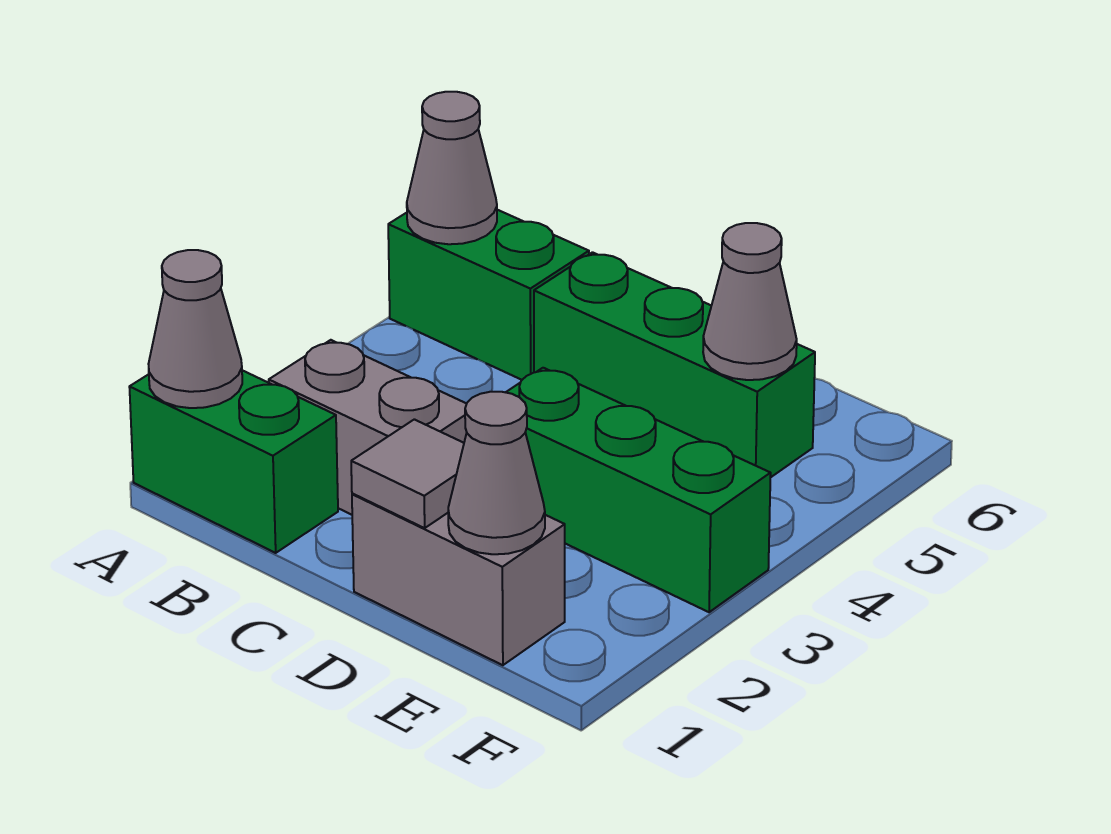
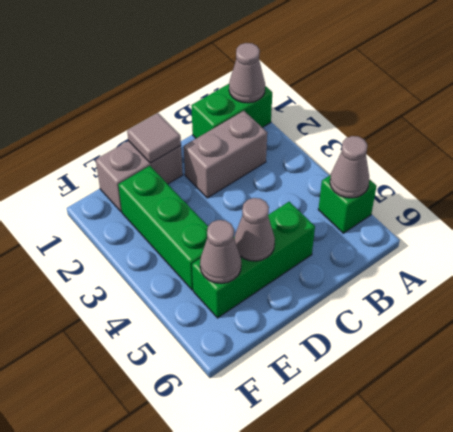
green brick A5:B5 level 1 -> green brick A5 level 1
green brick D3:F3 level 1 -> green brick E2:E4 level 1
grey cone E1 level 2 -> grey cone D5 level 2

